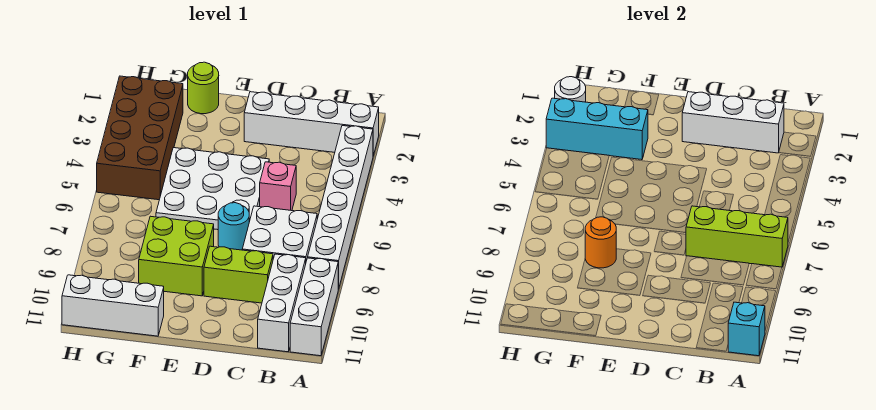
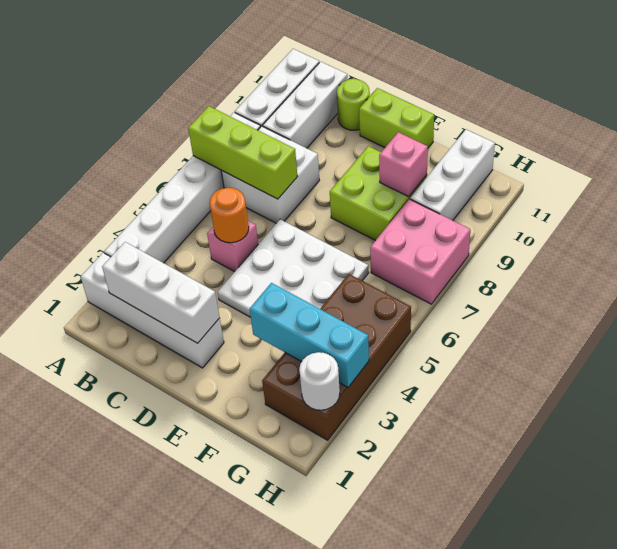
cyan brick A11 level 2 -> none
lime brick C9:D9 level 1 -> lime brick D11:E11 level 1
cyan round brick D7 level 1 -> none
lime round brick F1 level 1 -> lime round brick C11 level 1
orange round brick F8 level 2 -> orange round brick C5 level 2
none -> pink brick F9 level 2
white brick F11:H11 level 1 -> white brick G9:G11 level 1
none -> pink brick G7:H8 level 1

